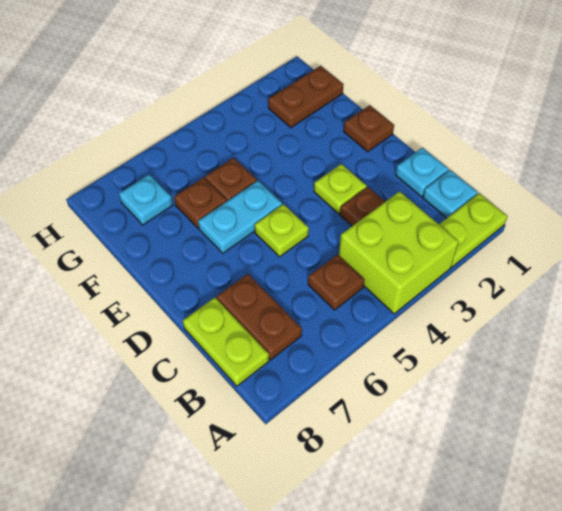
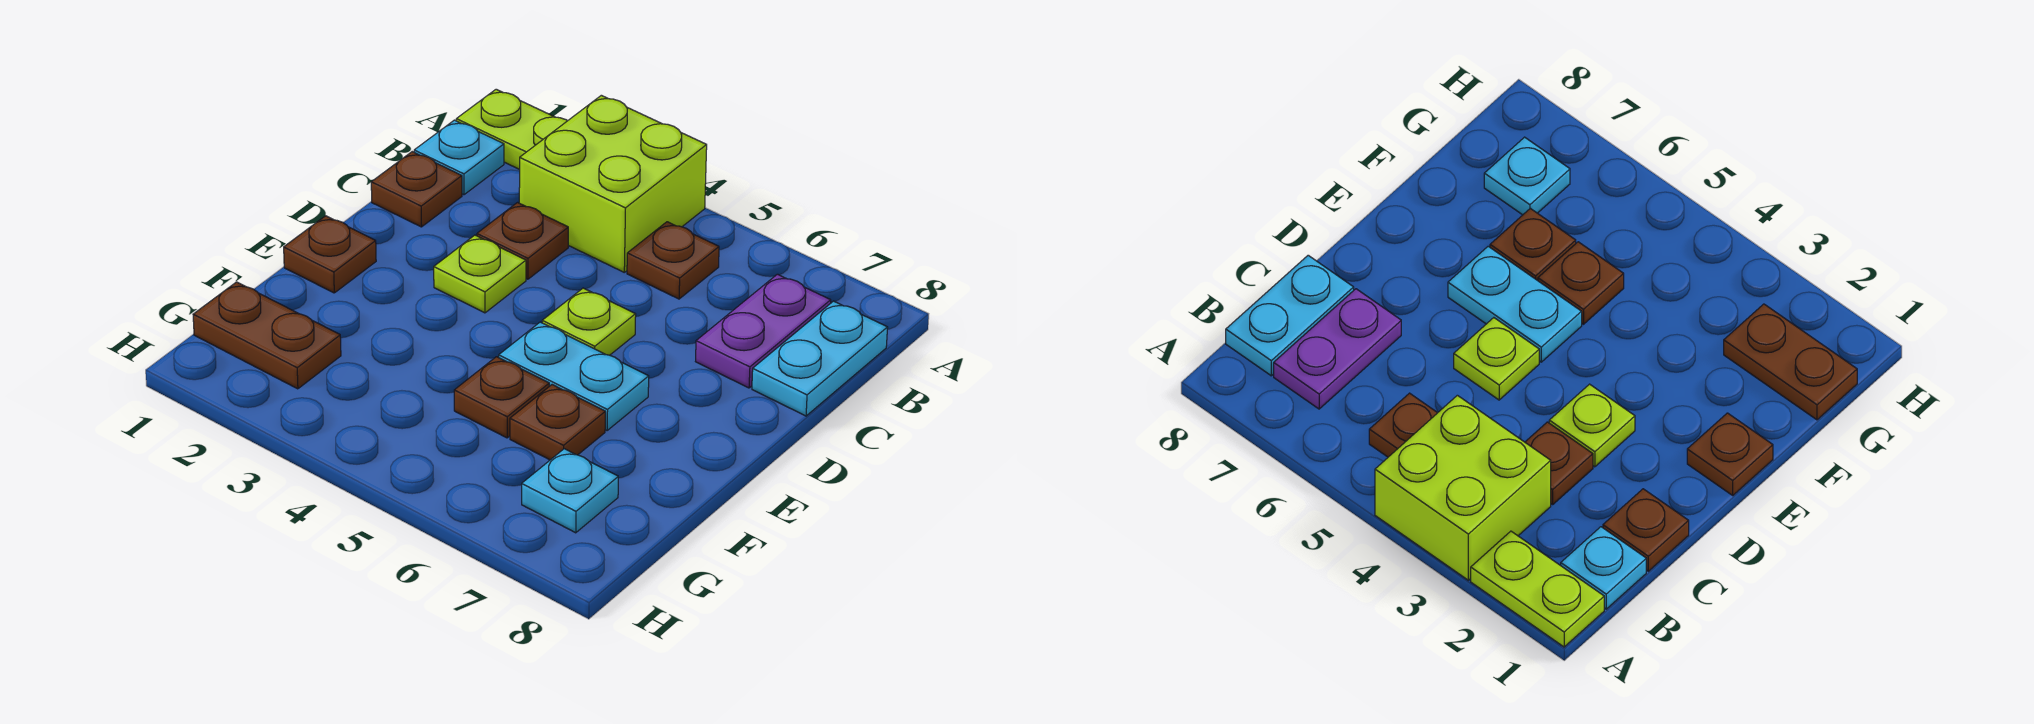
brown plate B7:C7 level 1 -> purple plate B7:C7 level 1
lime plate B8:C8 level 1 -> cyan plate B8:C8 level 1
cyan plate C1 level 1 -> brown plate C1 level 1

